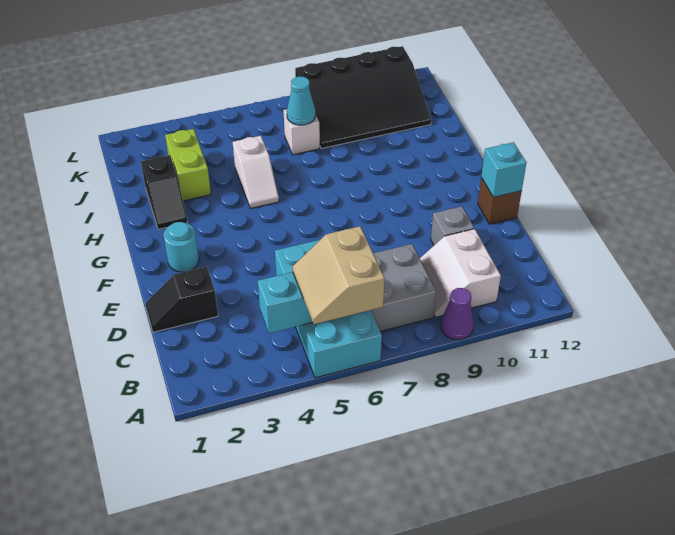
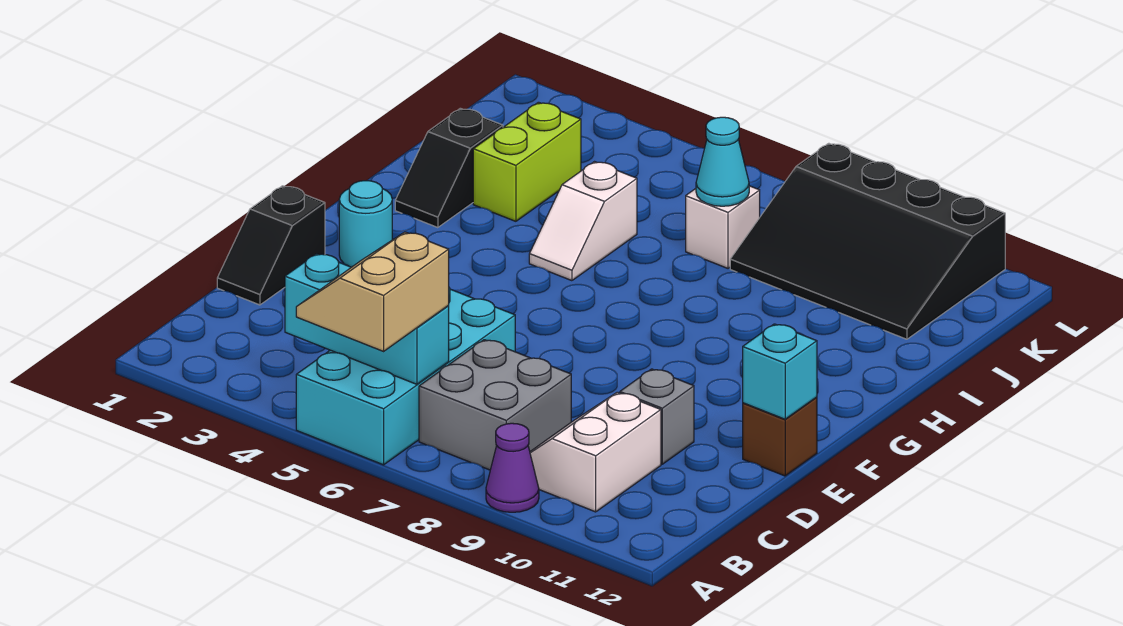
black slope D1:D2 level 1 top 2 -> black slope D1:E1 level 1 top E

